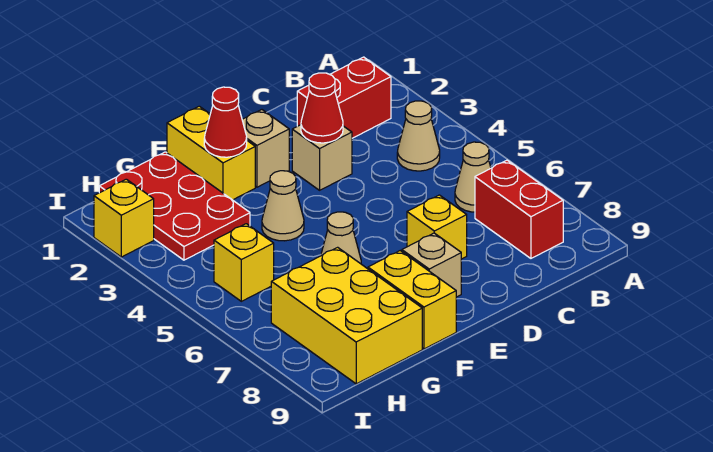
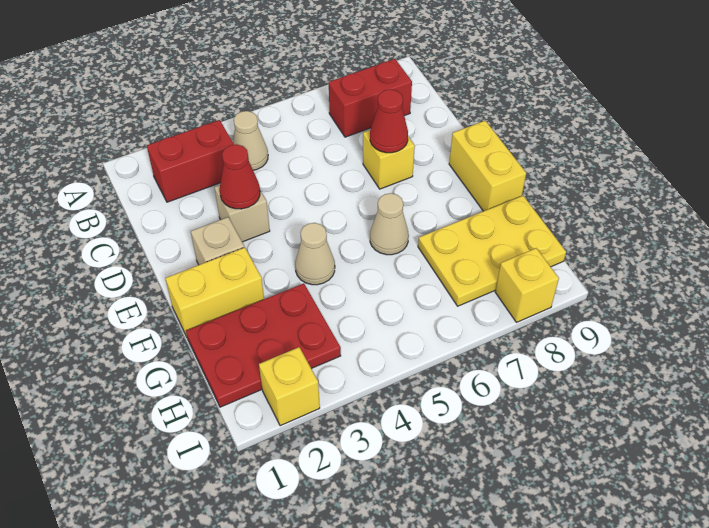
red brick B2:C2 level 1 -> red brick B2:B3 level 1
tan cone B6 level 1 -> none
tan brick E8 level 1 -> none
red cone F2 level 2 -> red cone D7 level 2
yellow brick F8:F9 level 1 -> yellow brick E9:F9 level 1
yellow brick G7:H9 level 1 -> yellow plate G7:H9 level 1
yellow brick H5 level 1 -> yellow brick I8 level 1

